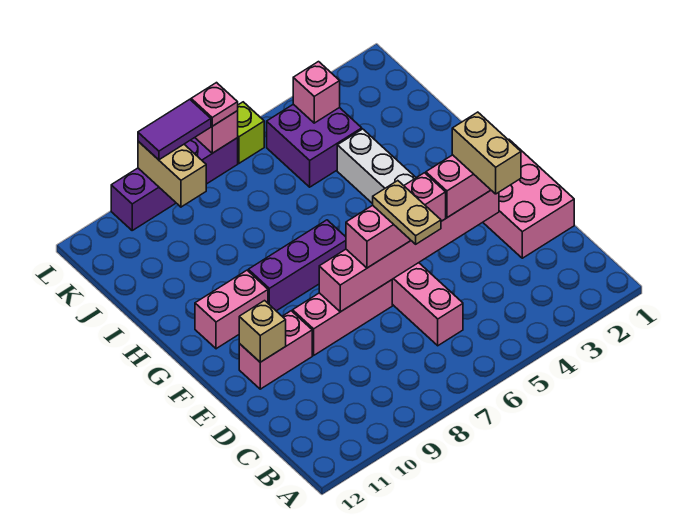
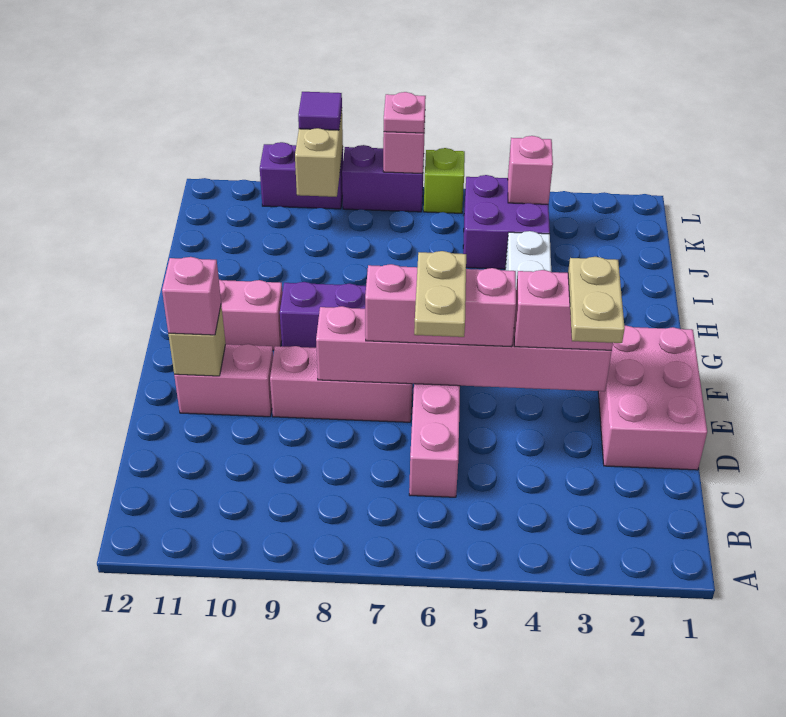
tan brick D3:E3 level 4 -> tan plate D3:E3 level 4
none -> pink brick E11 level 3
purple tile L8:L9 level 3 -> purple tile L9 level 3

